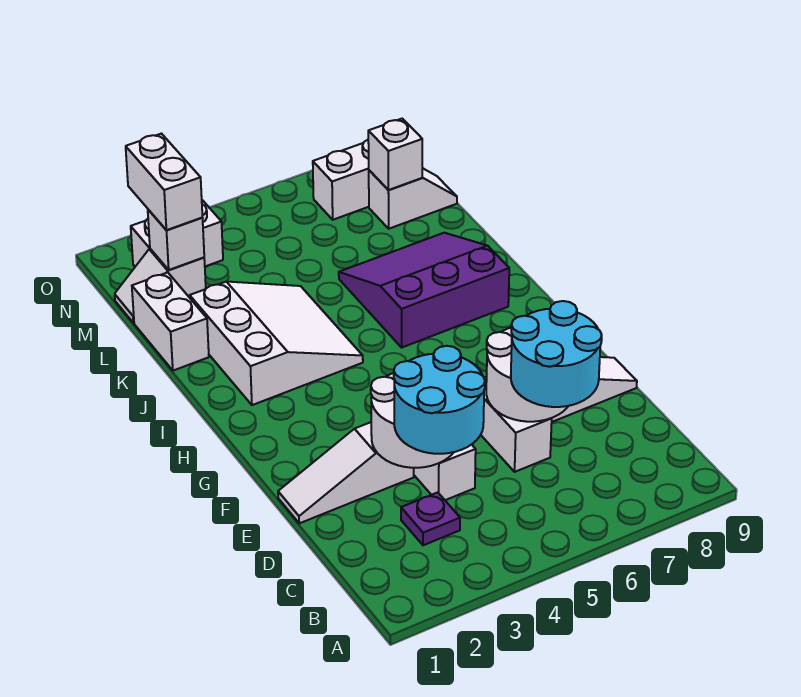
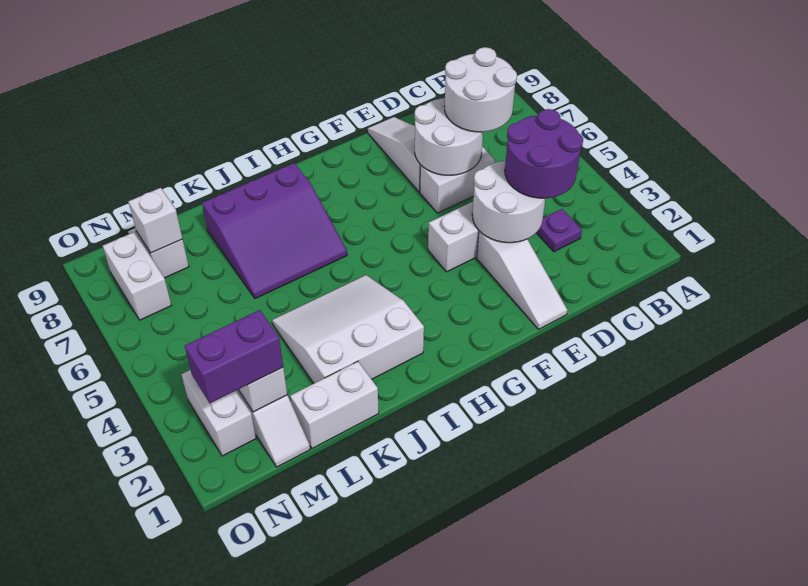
cyan round brick C3:D4 level 3 -> purple round brick C3:D4 level 3
cyan round brick C6:D7 level 3 -> white round brick C6:D7 level 3
purple slope I6:K8 level 1 top I -> purple slope I6:K8 level 1 top 8
white brick M2:N2 level 3 -> purple brick M2:N2 level 3

